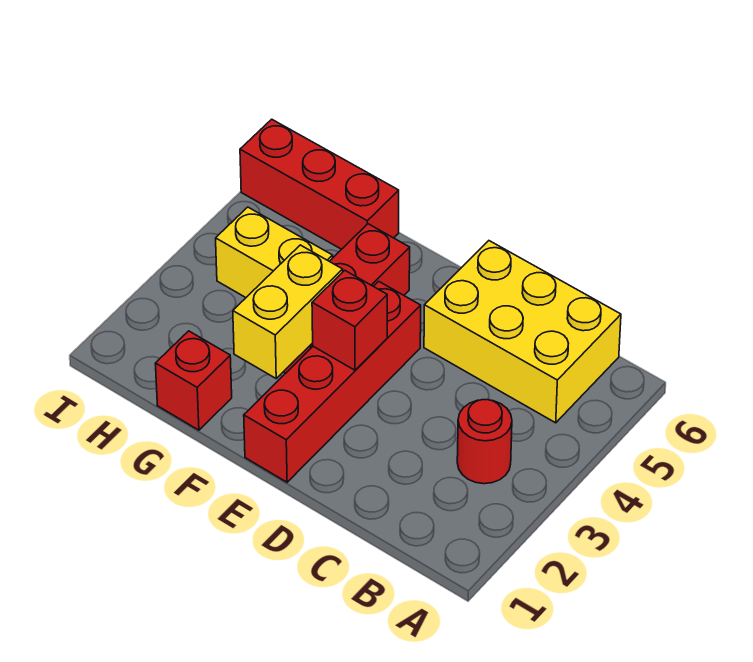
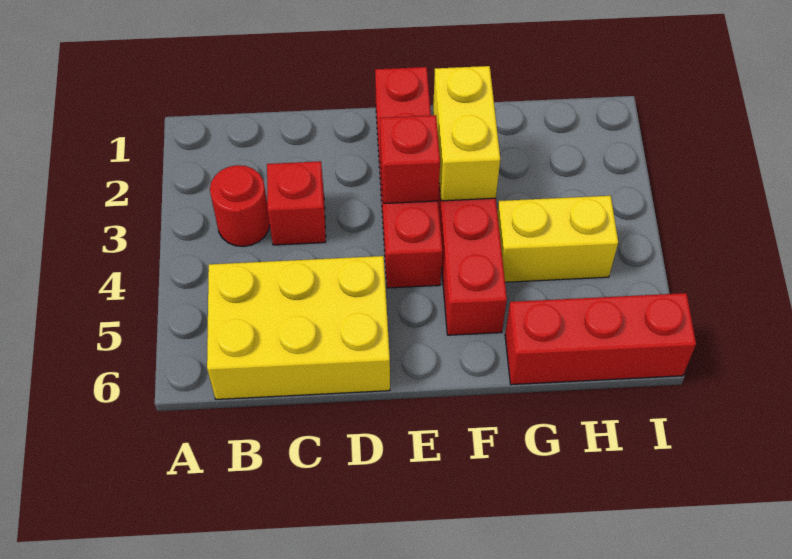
red brick G1 level 1 -> red brick C3 level 1

